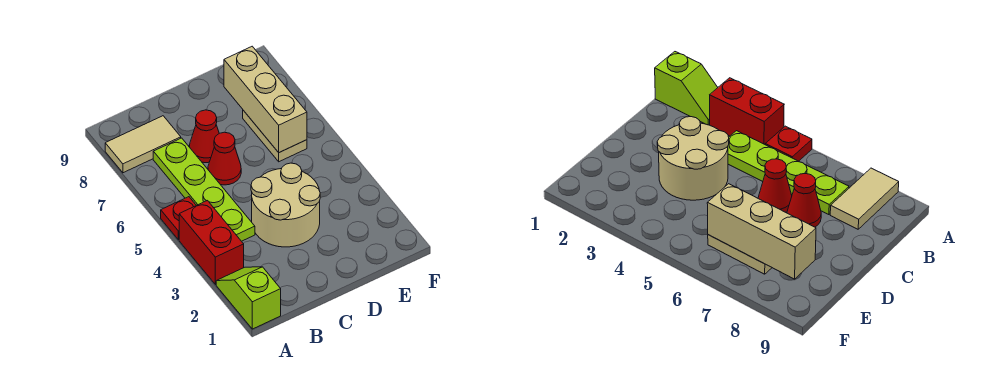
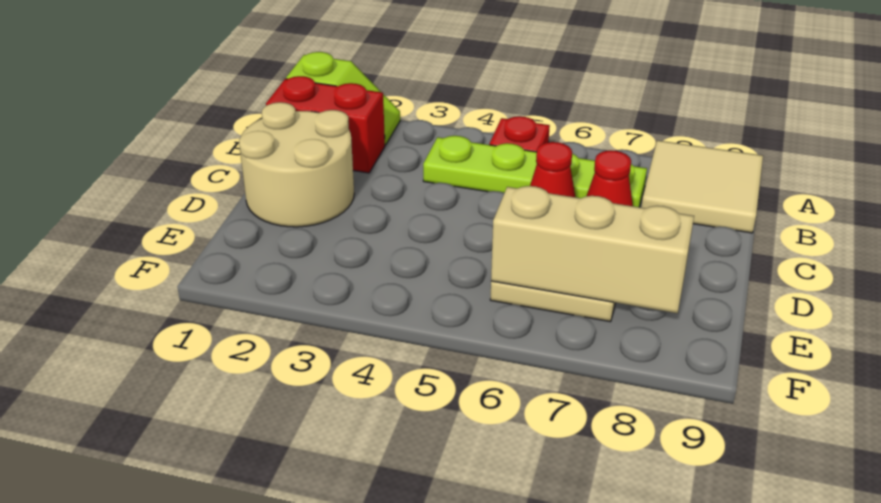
red brick A3:A4 level 1 -> red brick B1:B2 level 1
tan tile A8:B8 level 1 -> tan tile A8:B9 level 1
tan round brick C3:D4 level 1 -> tan round brick C1:D2 level 1

